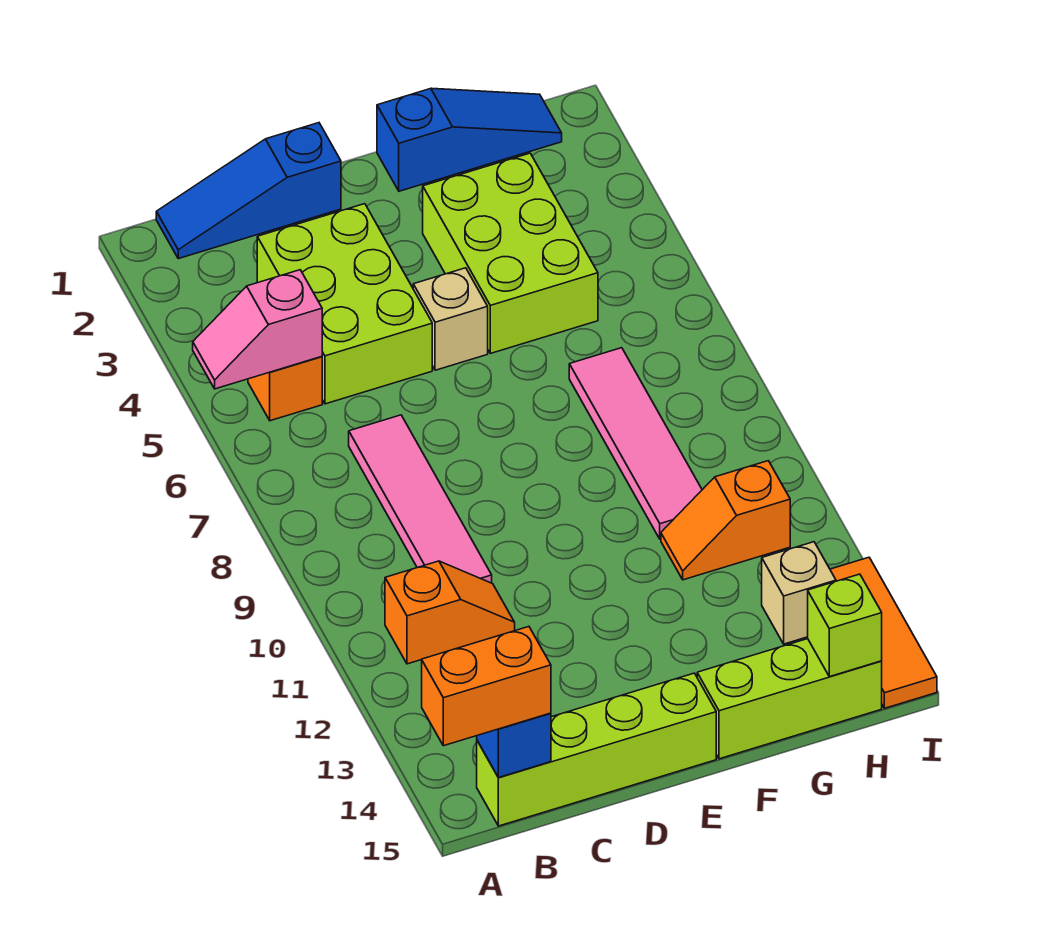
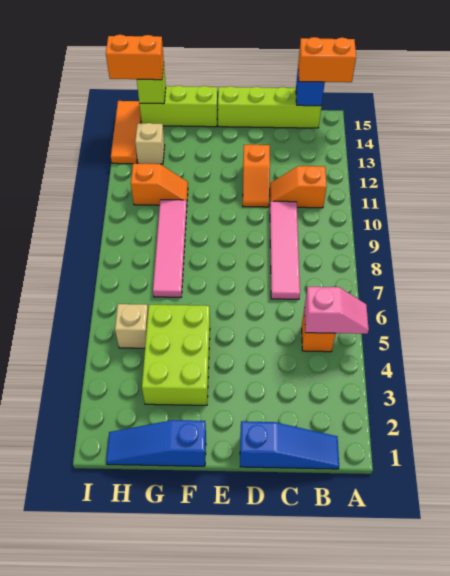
lime brick C3:D5 level 1 -> none
none -> orange slope D11:D12 level 1 top 12
tan brick E5 level 1 -> tan brick H5 level 1
none -> orange brick H15:I15 level 3

